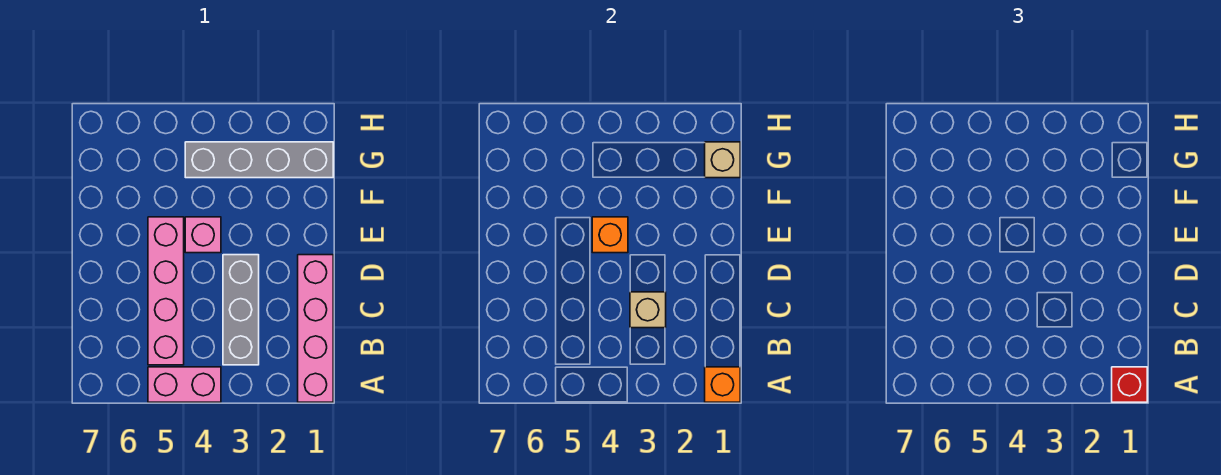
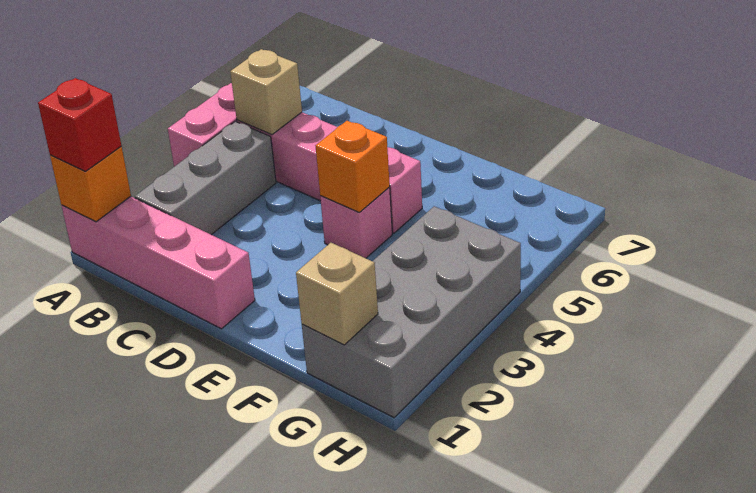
grey brick B3:D3 level 1 -> grey brick B2:B4 level 1
tan brick C3 level 2 -> tan brick B5 level 2
grey brick G1:G4 level 1 -> grey brick G1:H4 level 1

